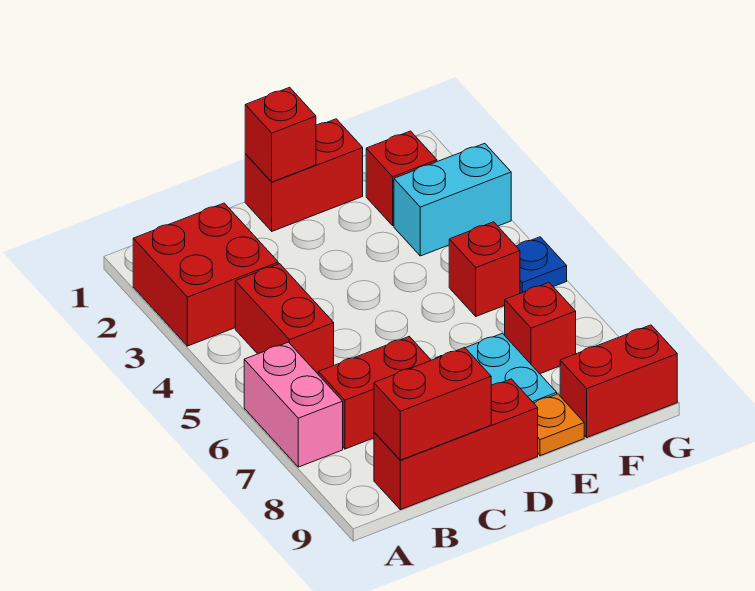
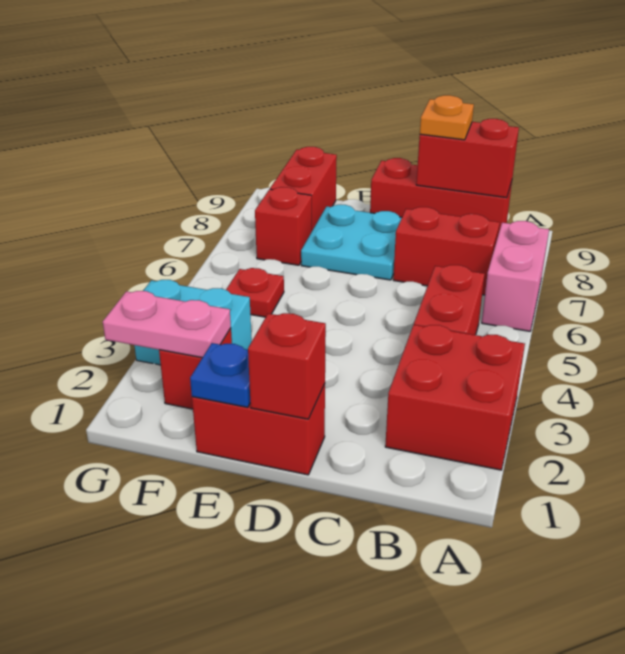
orange plate E9 level 1 -> orange plate C9 level 3
none -> pink plate F2:G2 level 2
red brick F5 level 1 -> red plate F5 level 1
red brick F9:G9 level 1 -> red brick F8:F9 level 1
blue plate G5 level 1 -> blue plate E1 level 2

